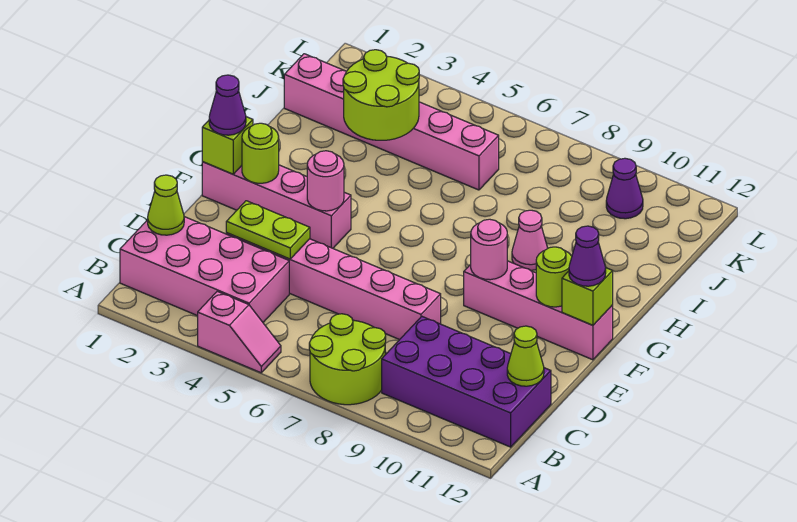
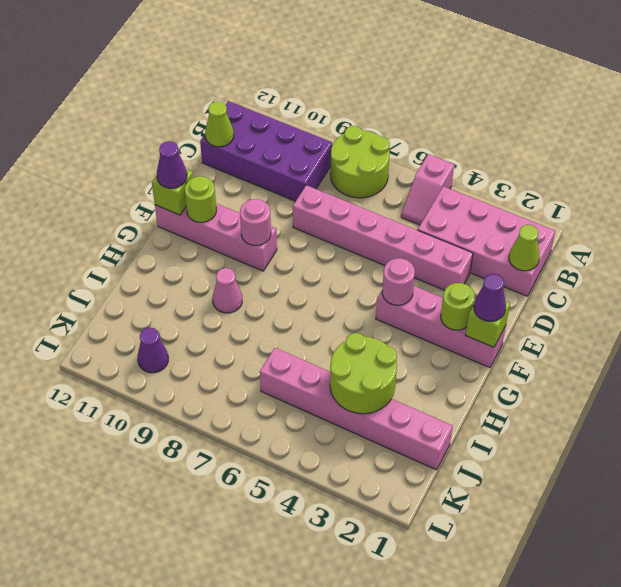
pink slope A4:A5 level 1 top 4 -> pink slope A5:B5 level 1 top A
lime plate D3:D4 level 2 -> none

